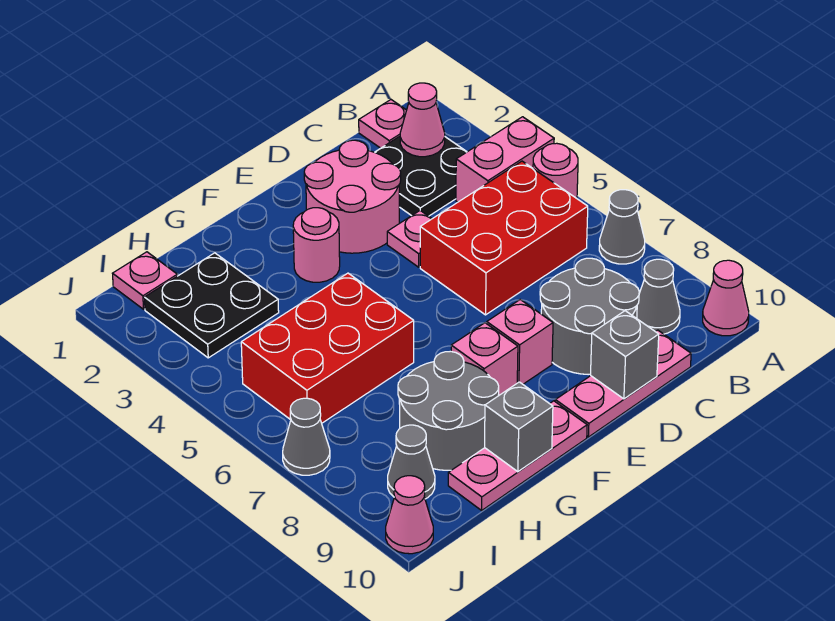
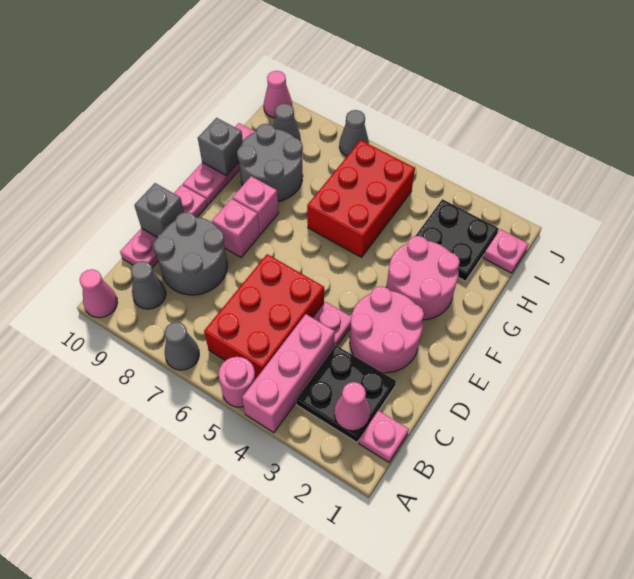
pink brick A4:B4 level 1 -> pink brick A4:C4 level 1
pink round brick F3 level 1 -> pink round brick F2:G3 level 1

